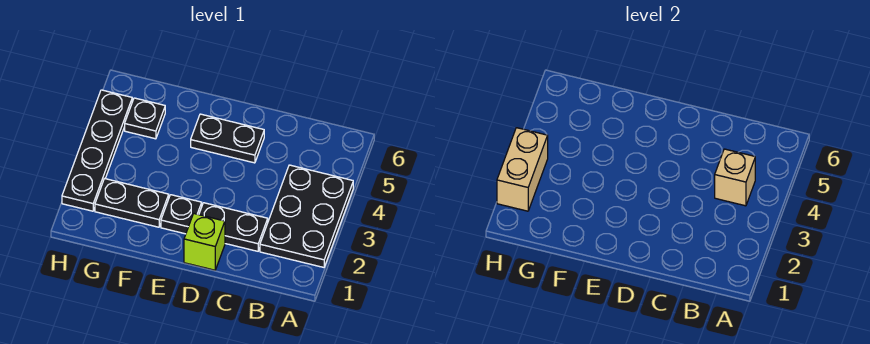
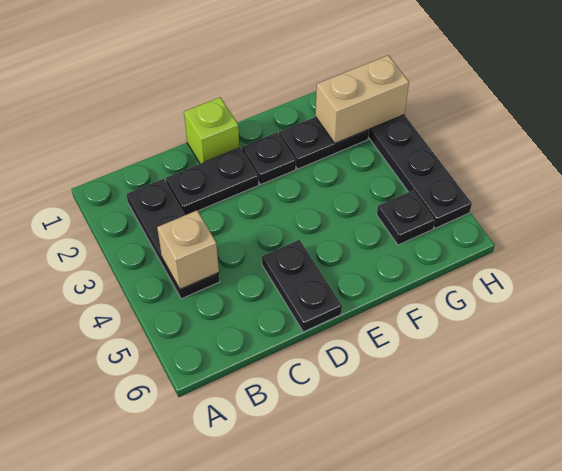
black plate A2:B4 level 1 -> black plate B2:B4 level 1
black plate D5:E5 level 1 -> black plate D5:D6 level 1
tan brick H2:H3 level 2 -> tan brick G2:H2 level 2

